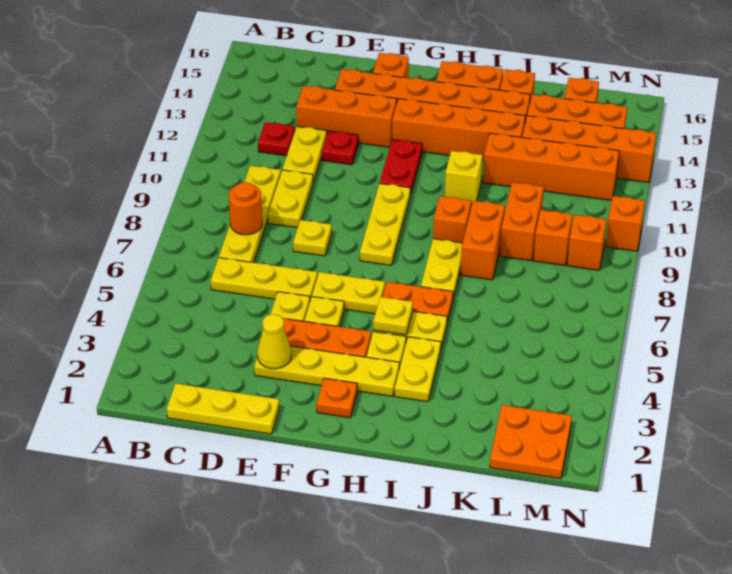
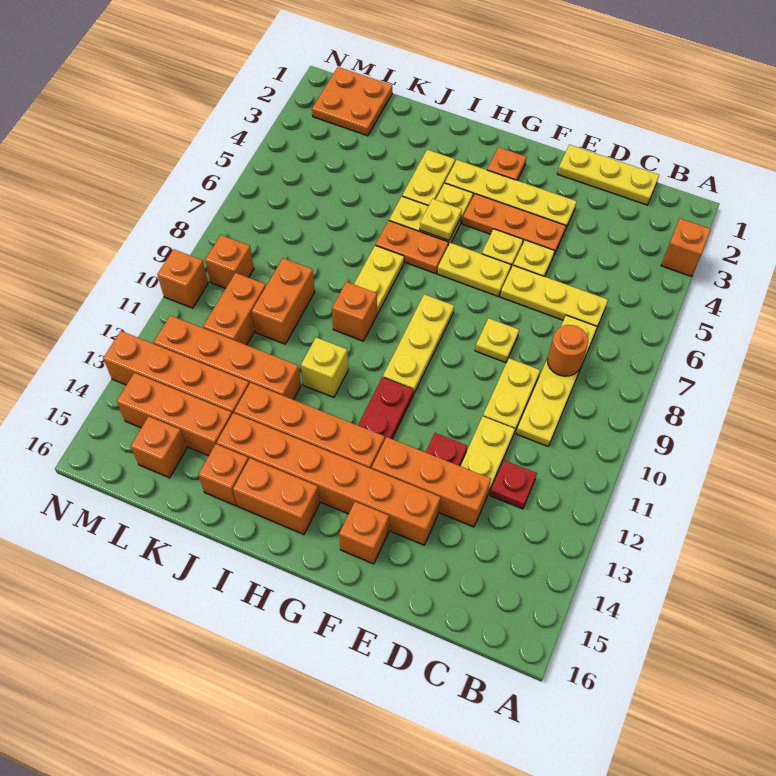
yellow cone E3 level 2 -> none
orange brick J8:J9 level 1 -> orange brick L10:L11 level 1
orange brick L9 level 1 -> orange brick A3 level 1

